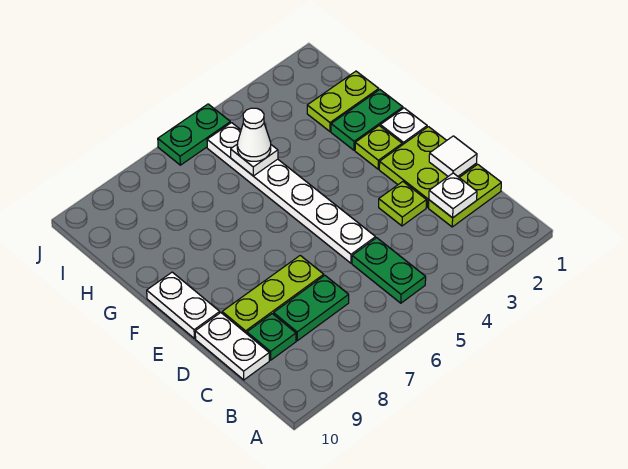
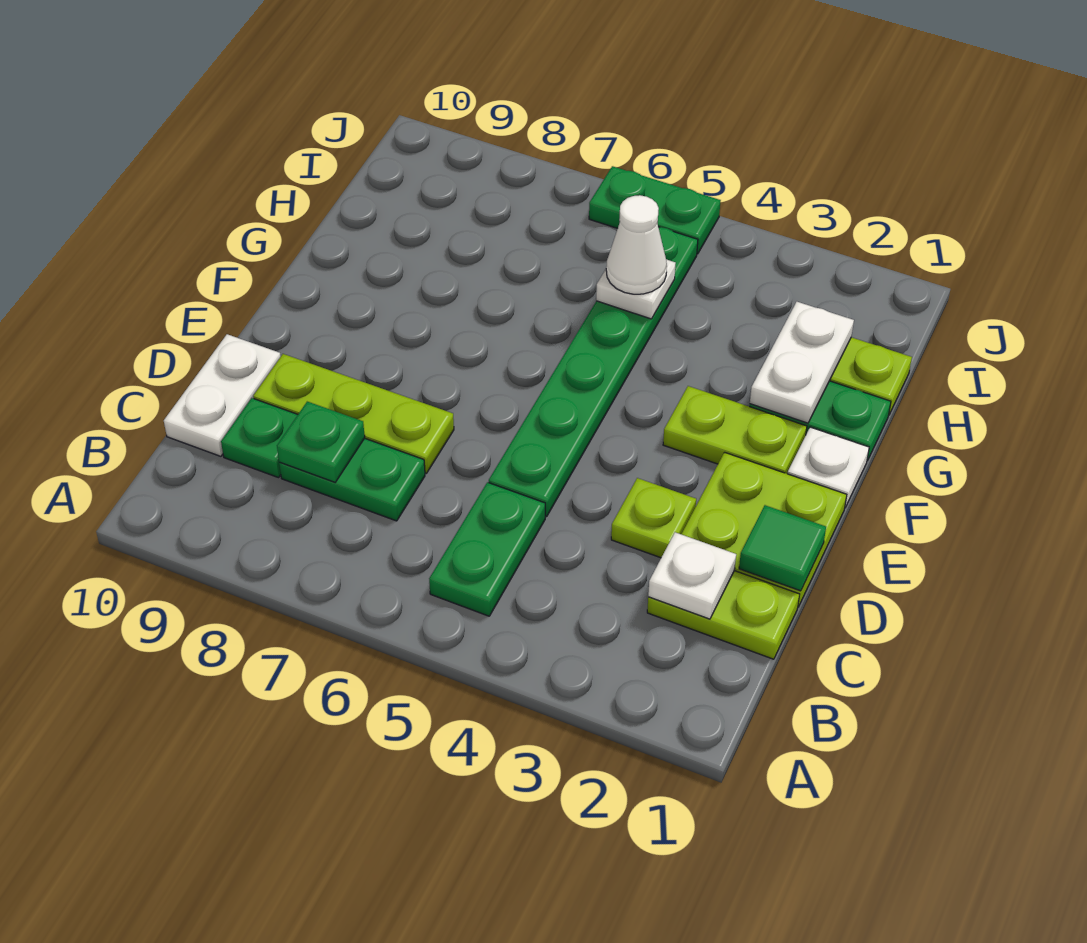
none -> green plate C8 level 2
white tile D1 level 2 -> green tile D1 level 2
white plate D5:I5 level 1 -> green plate D5:I5 level 1
white plate E10:F10 level 1 -> white plate G2:H2 level 2
lime plate F2 level 1 -> lime plate F2:F3 level 1

